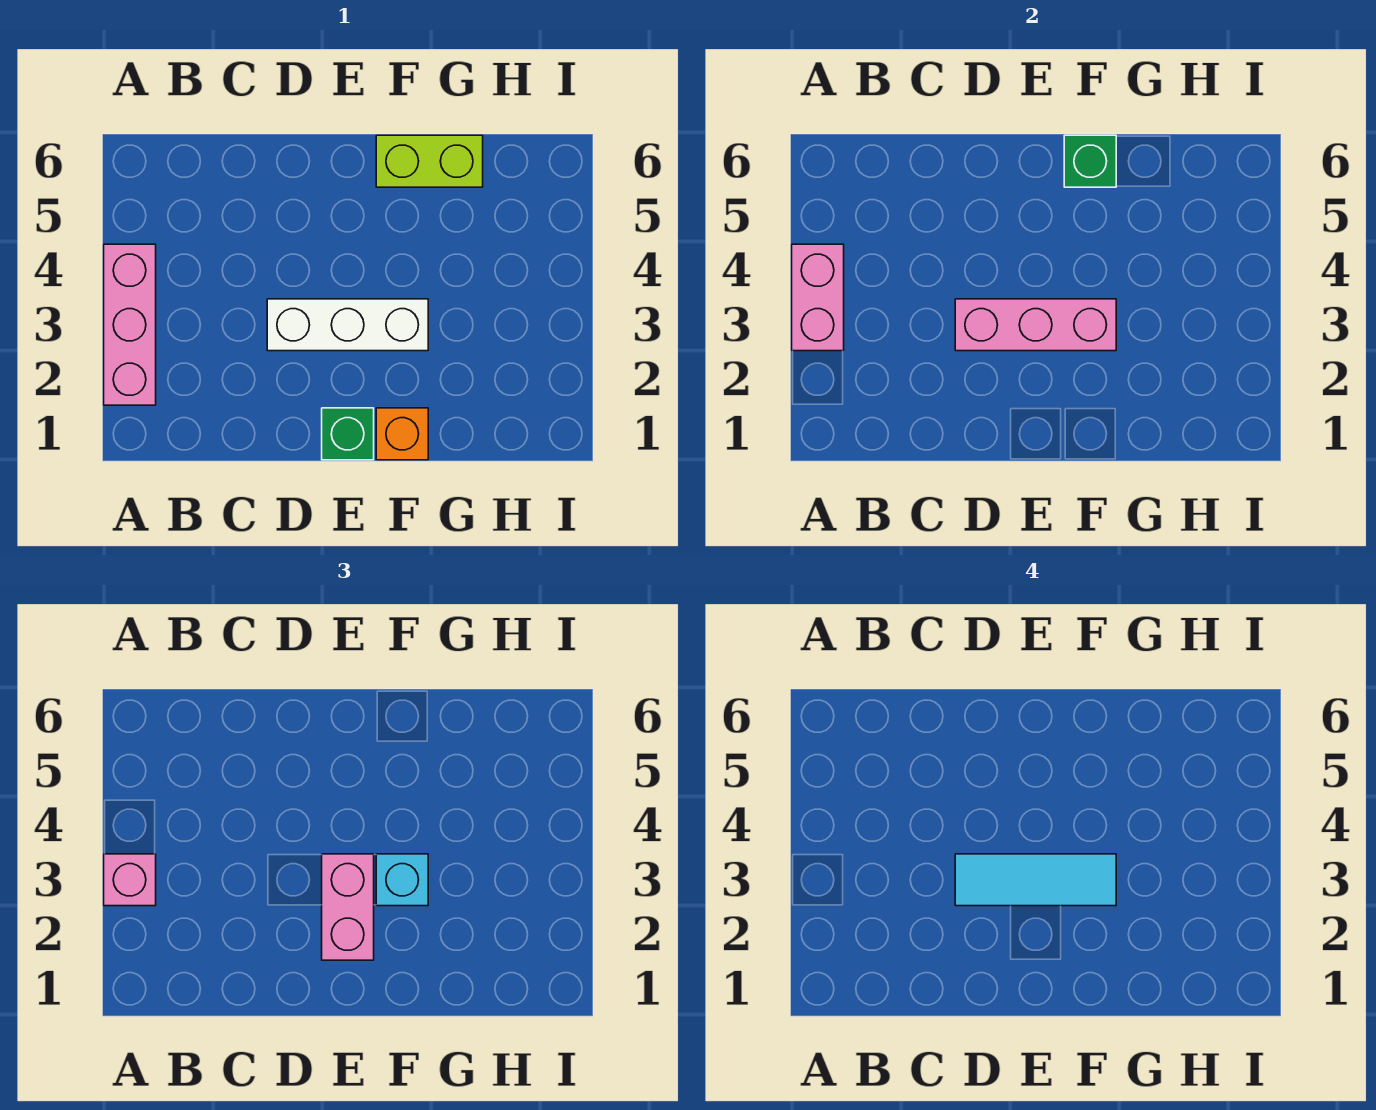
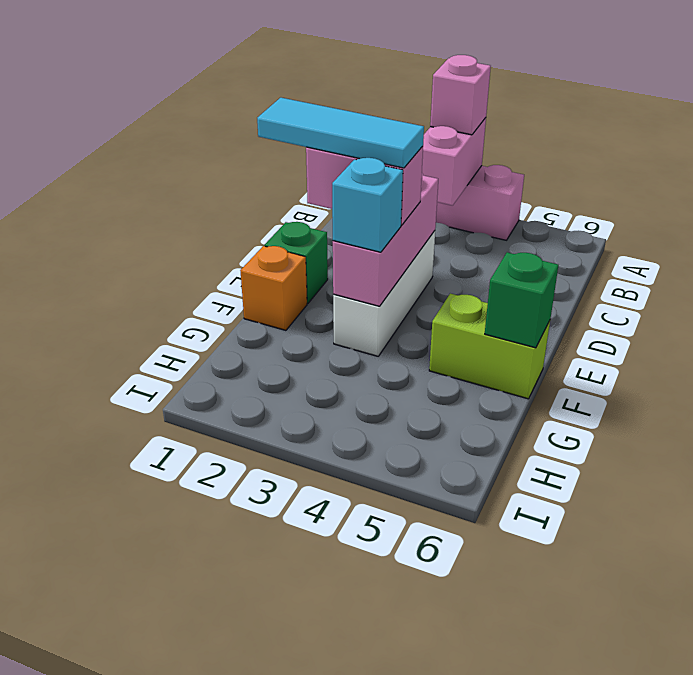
pink brick A3:A4 level 2 -> pink brick A3:B3 level 2
cyan tile D3:F3 level 4 -> cyan tile E1:E3 level 4
lime brick F6:G6 level 1 -> lime brick F5:F6 level 1

